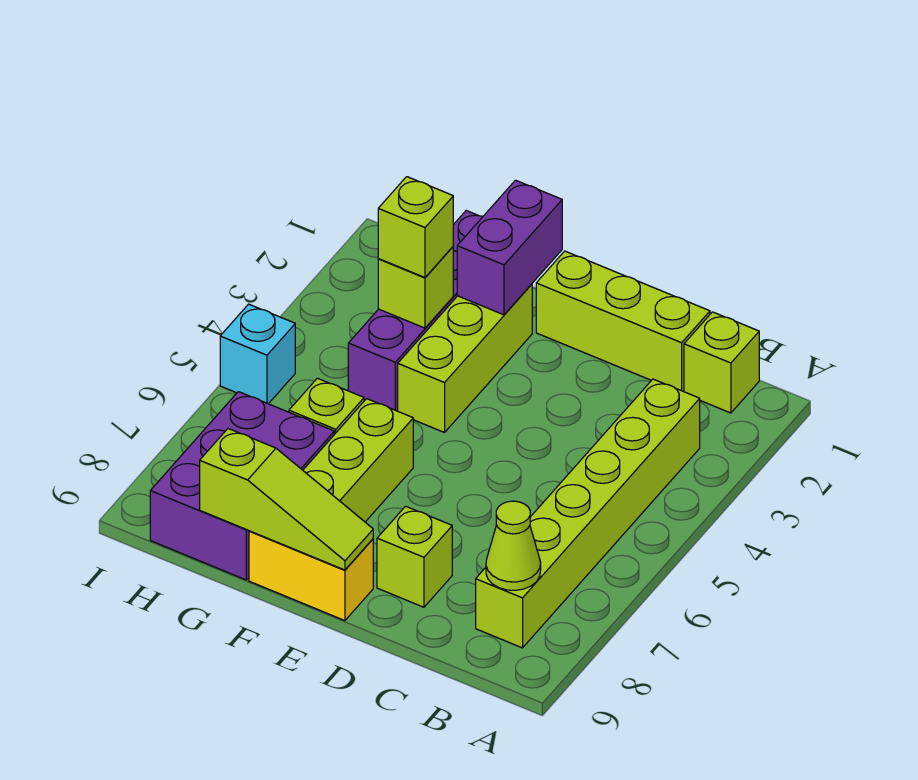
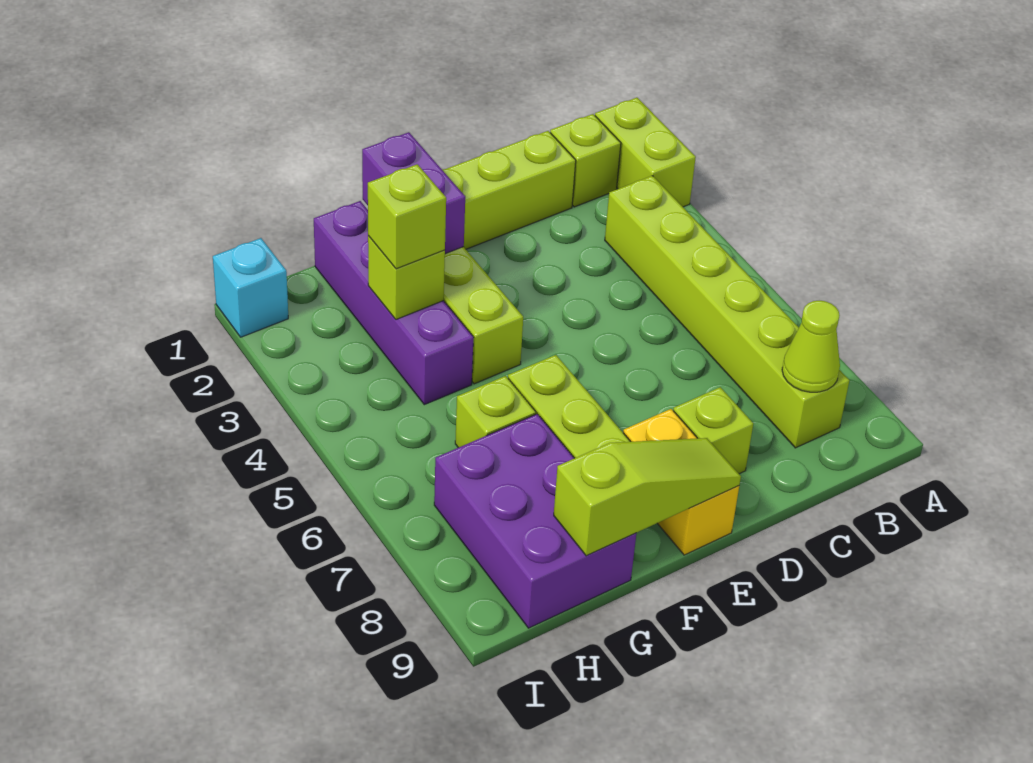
none -> lime brick A1:A2 level 1
yellow brick E9:F9 level 1 -> yellow brick E8:E9 level 1
cyan brick I5 level 1 -> cyan brick I1 level 1

